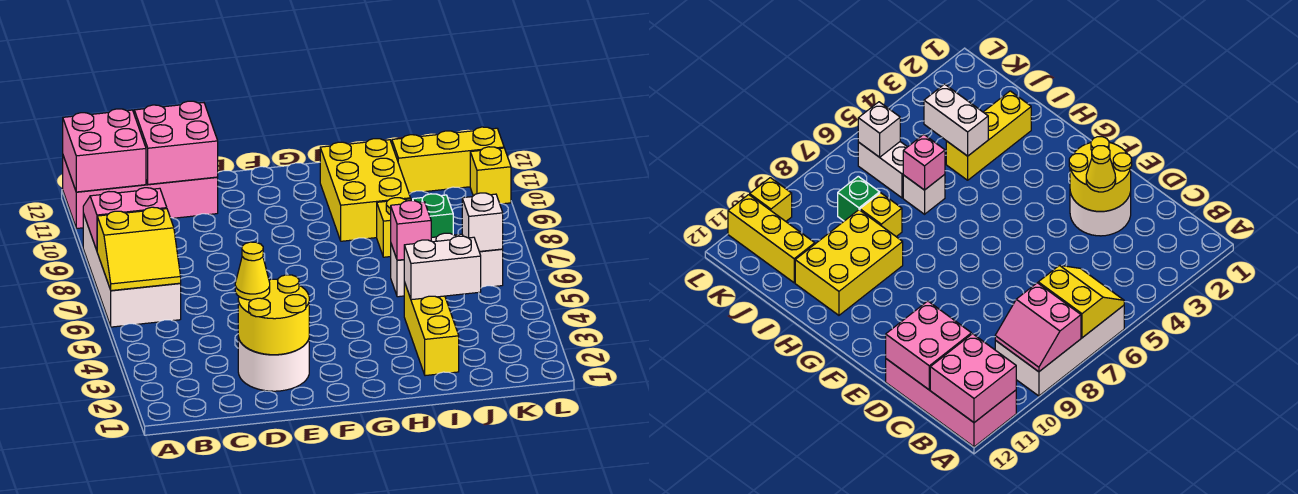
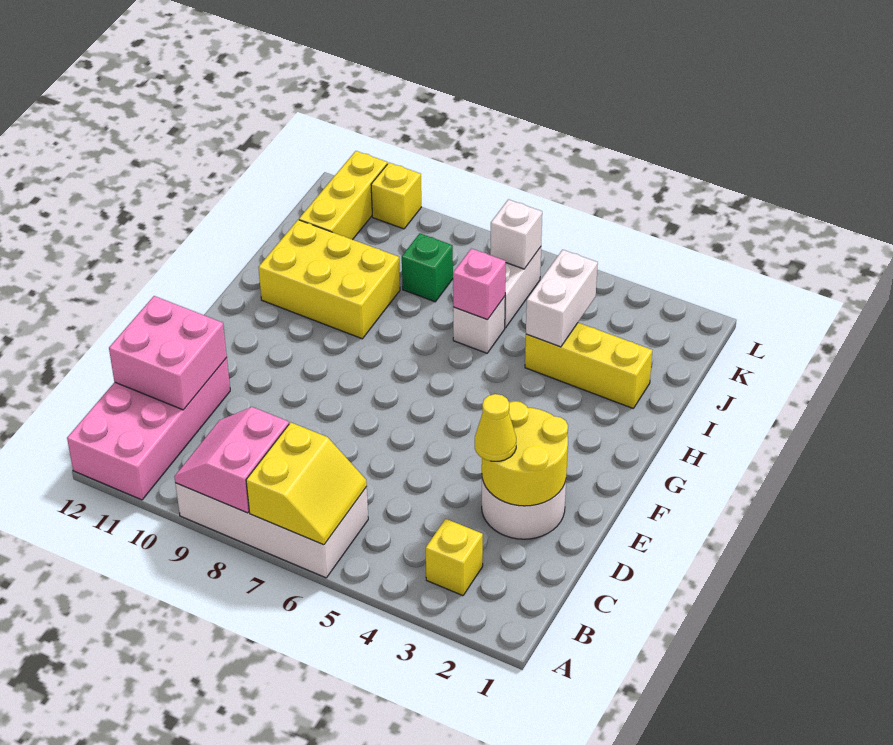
pink brick A11:B12 level 2 -> none
yellow brick I8 level 1 -> yellow brick B3 level 1

